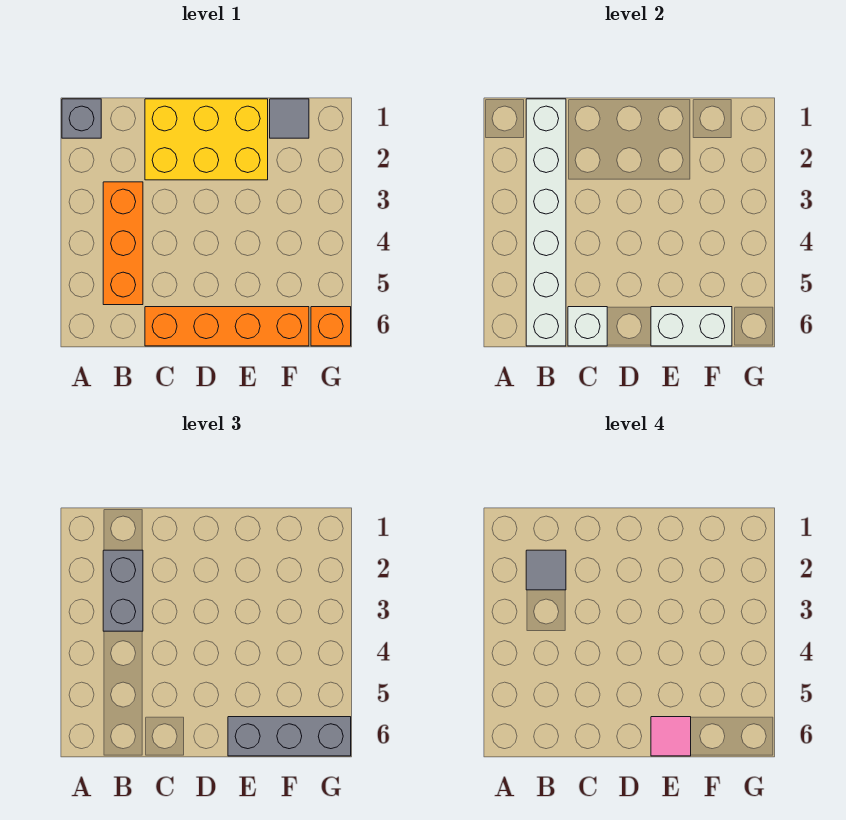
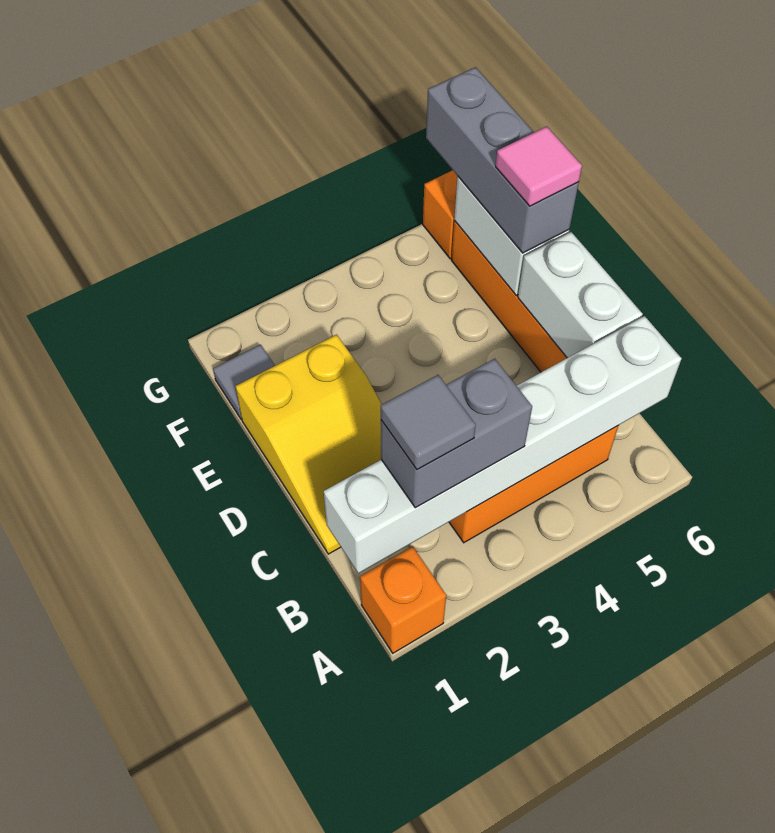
grey brick A1 level 1 -> orange brick A1 level 1
yellow brick C1:E2 level 1 -> yellow slope C1:E2 level 1 top E
white brick C6 level 2 -> white brick C6:D6 level 2

